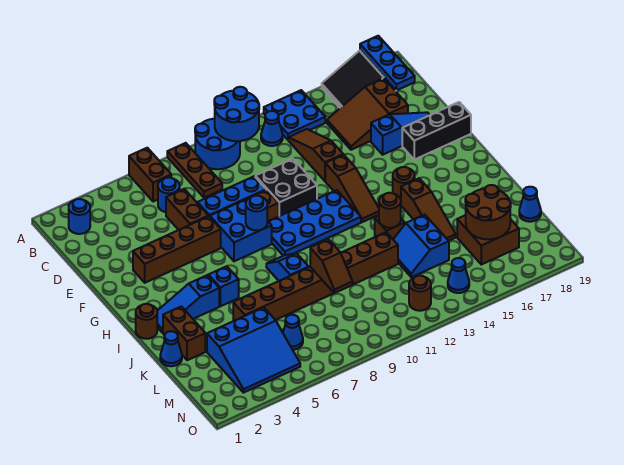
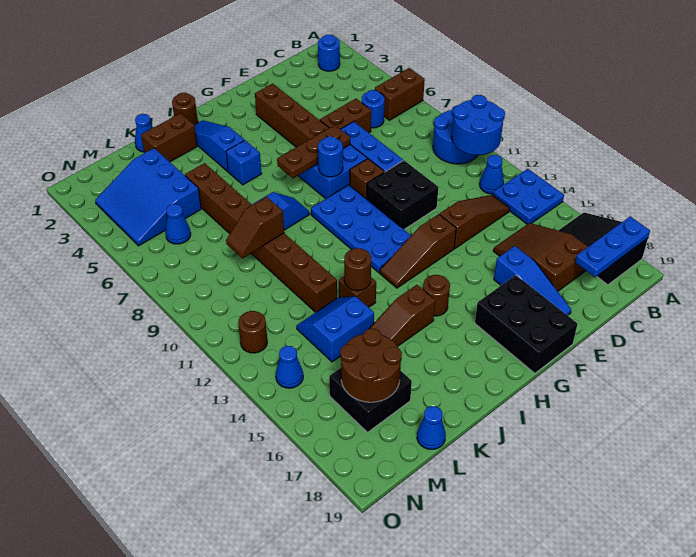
brown plate A8:C8 level 1 -> brown plate F7:H7 level 2
black brick F17:F19 level 1 -> black brick F17:G19 level 1
brown brick L16:M17 level 1 -> black brick L16:M17 level 1

